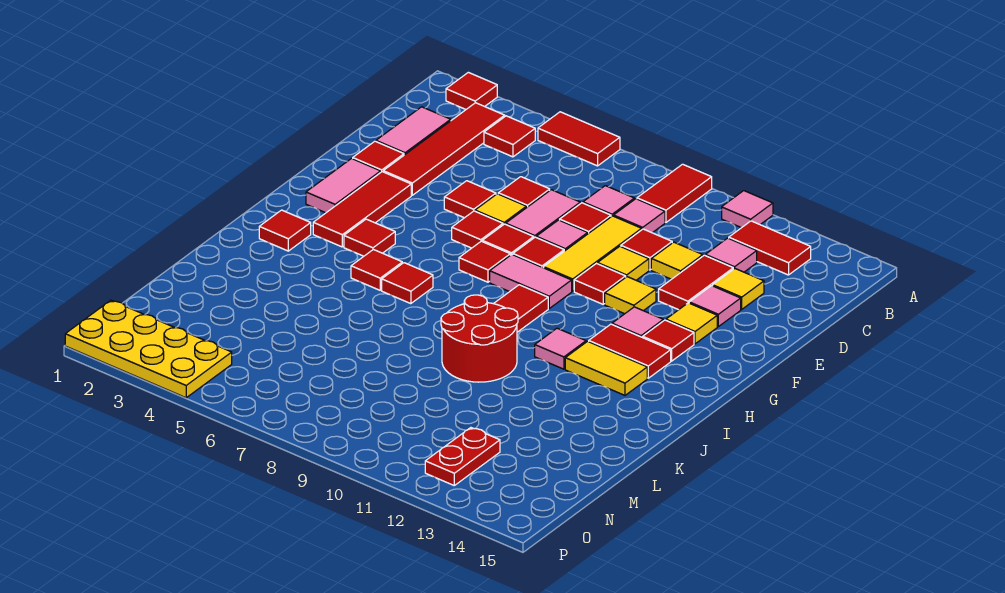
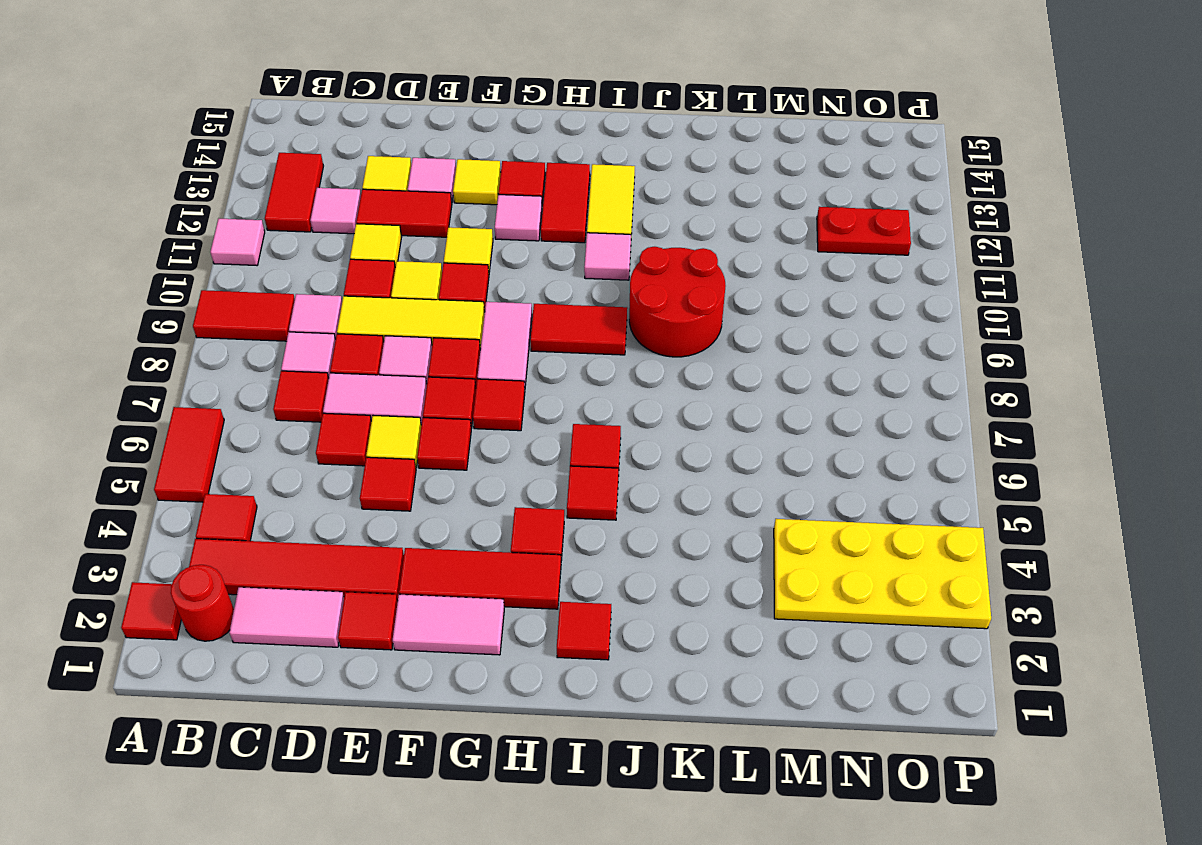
none -> red round brick B2 level 1
none -> red tile C7 level 1
yellow plate O1:P4 level 1 -> yellow plate M3:P4 level 1

